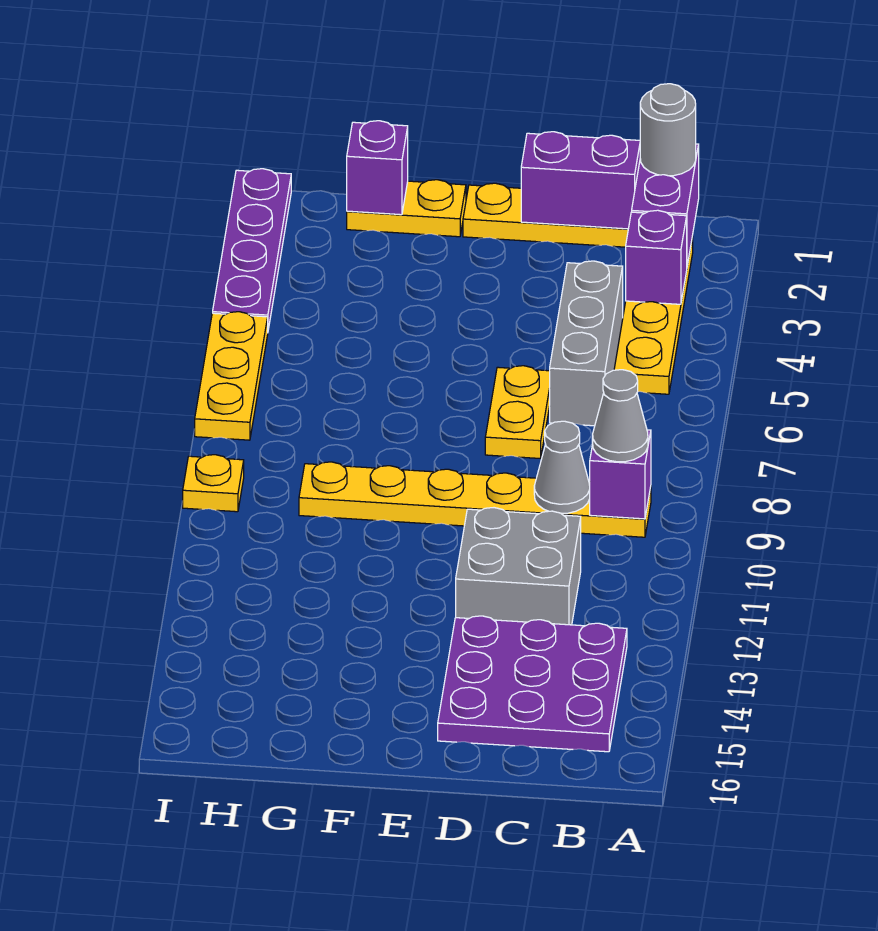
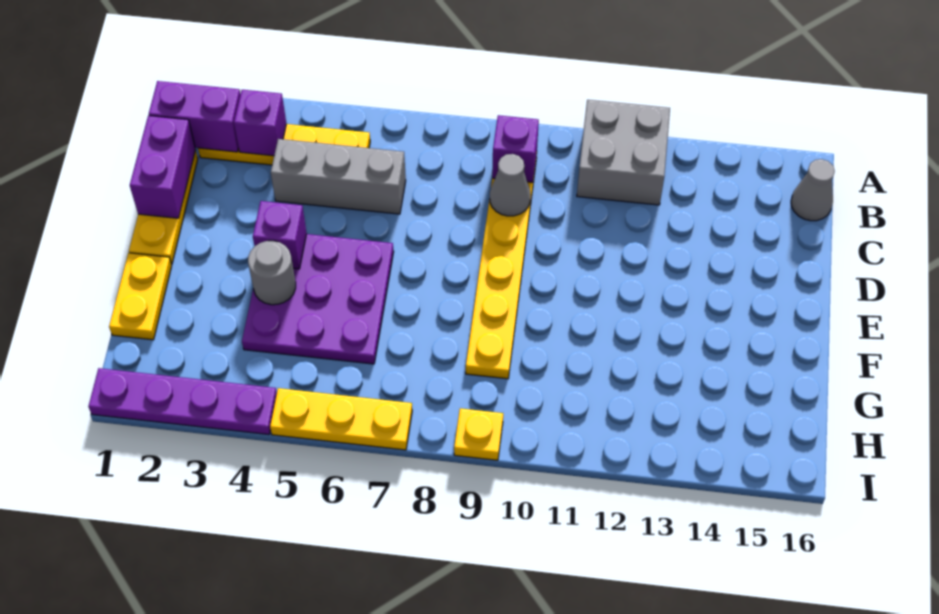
grey round brick B1 level 3 -> grey round brick F4 level 2
grey cone B9 level 3 -> grey cone B16 level 1
purple plate B13:D15 level 1 -> purple plate E4:G6 level 1
grey brick C11:D12 level 1 -> grey brick A11:B12 level 1
yellow plate D6:D7 level 1 -> none
purple brick G1 level 2 -> purple brick E4 level 2

